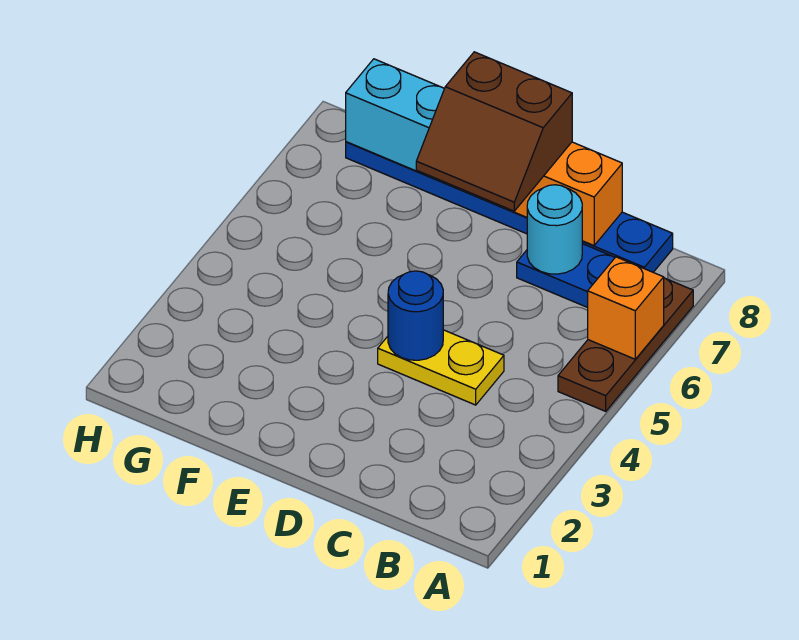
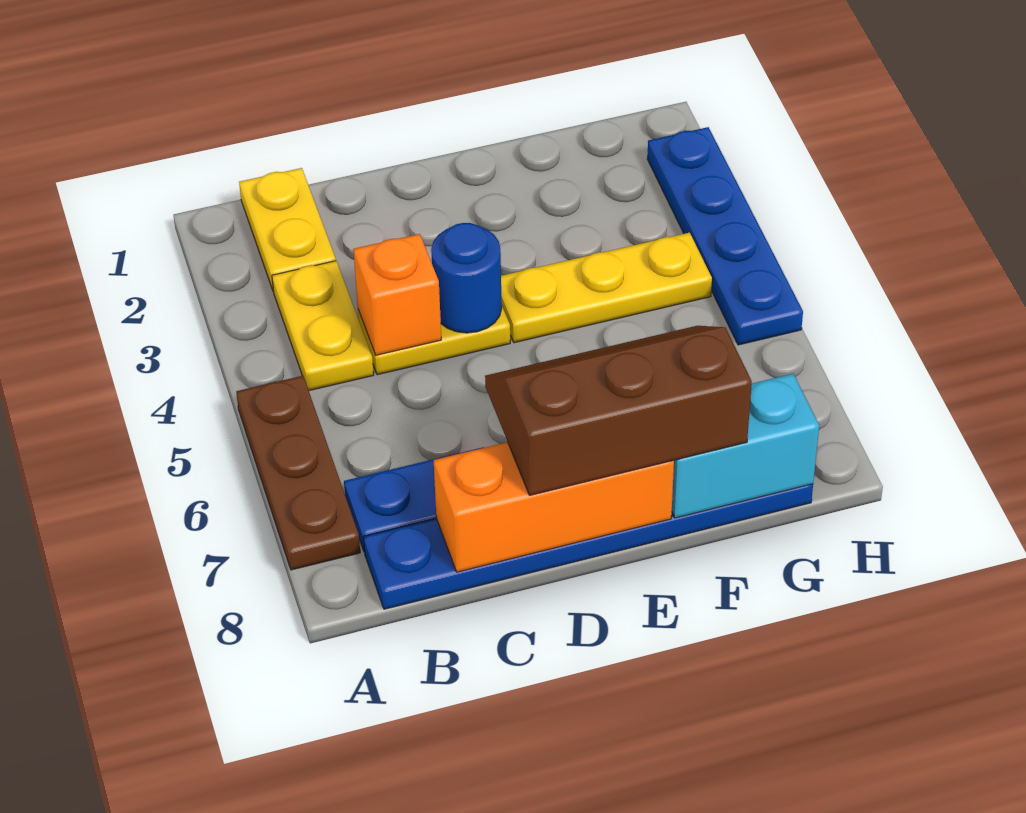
orange brick A6 level 2 -> orange brick C4 level 2
none -> yellow plate B1:B2 level 1
none -> yellow plate B3:B4 level 1
cyan round brick C7 level 2 -> none
brown slope D7:E8 level 3 top 8 -> brown slope D7:F8 level 3 top 8
none -> yellow plate E4:G4 level 1
none -> blue plate H2:H5 level 1

